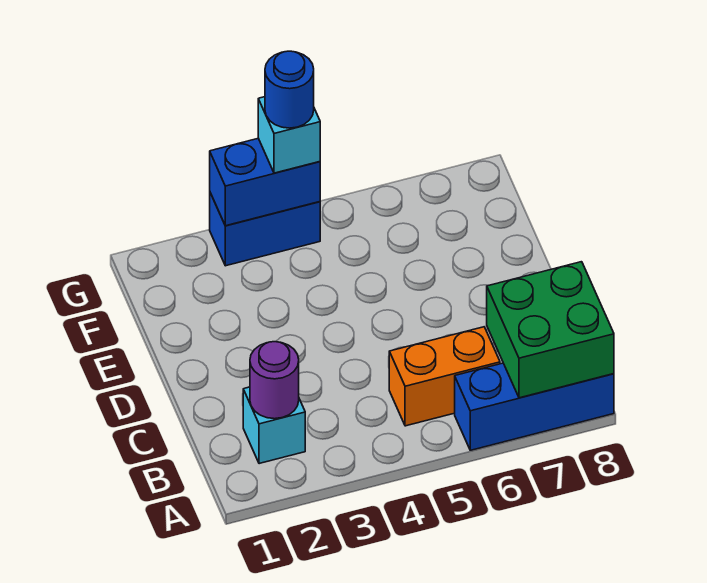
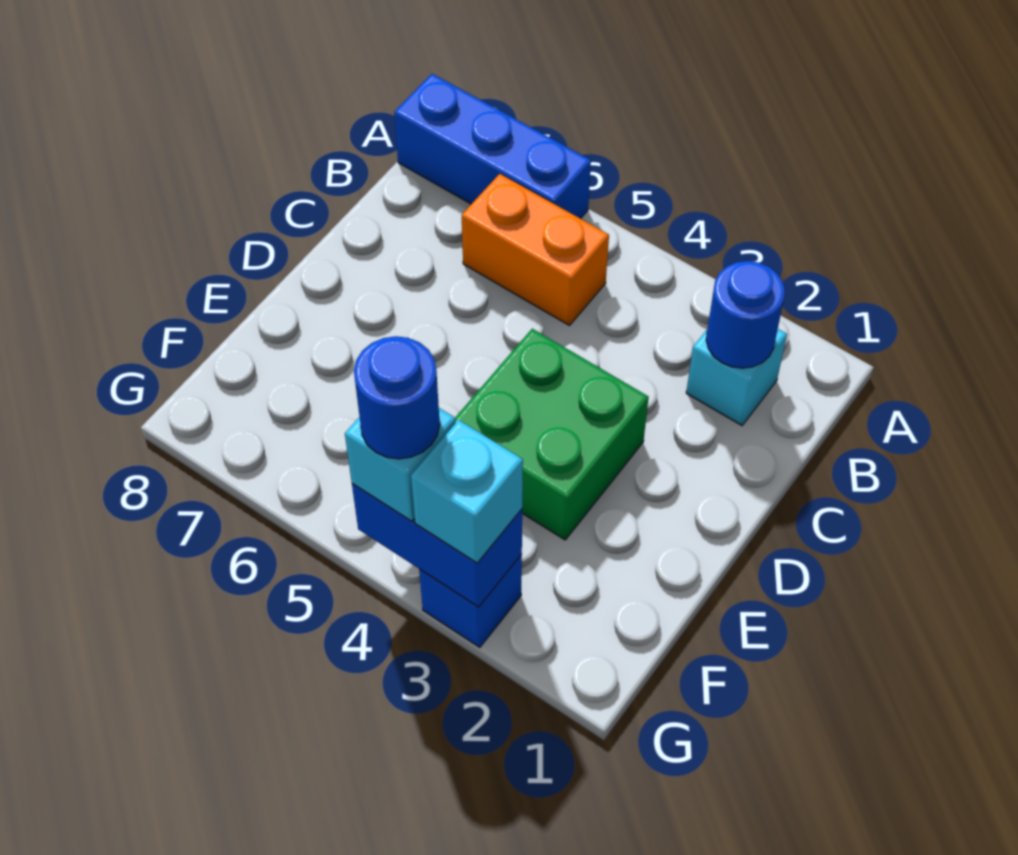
green brick A7:B8 level 2 -> green brick D3:E4 level 1
purple round brick B2 level 2 -> blue round brick B2 level 2
blue brick G3:G4 level 1 -> blue brick G3 level 1
none -> cyan brick G3 level 3

